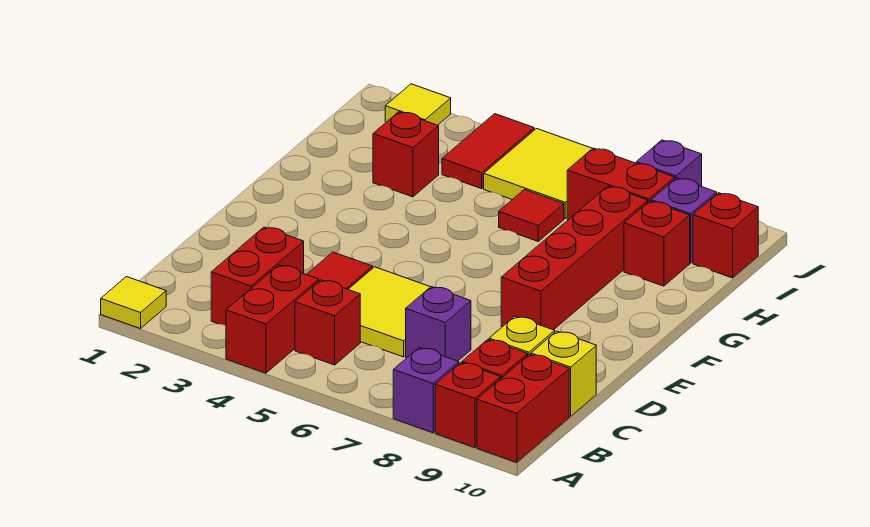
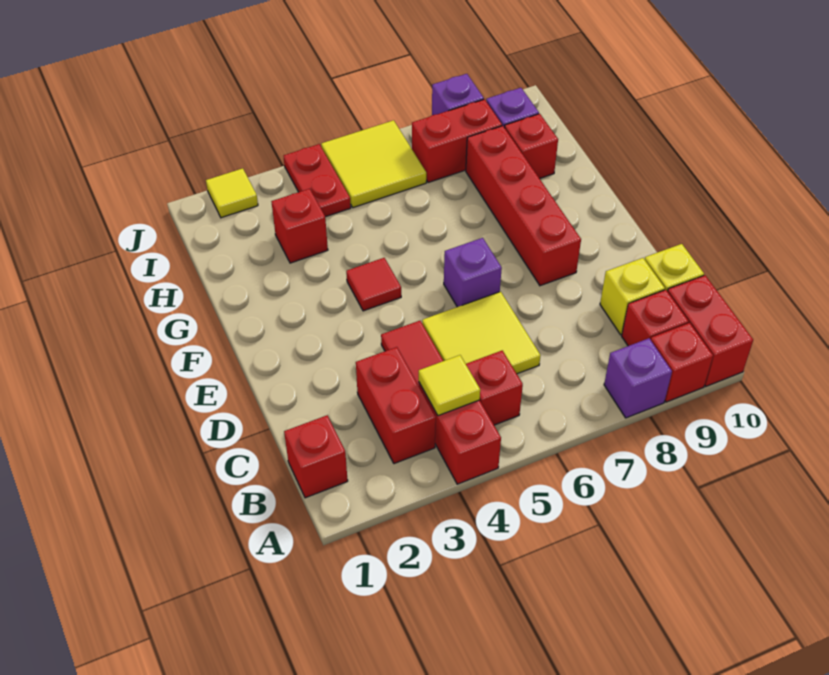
yellow tile A1 level 1 -> yellow tile B4 level 2
purple brick C7 level 1 -> purple brick E6 level 1
red tile H6 level 1 -> red tile F4 level 1
red tile I4:J4 level 1 -> red plate I4:J4 level 1
red brick I10 level 1 -> red brick B1 level 1

